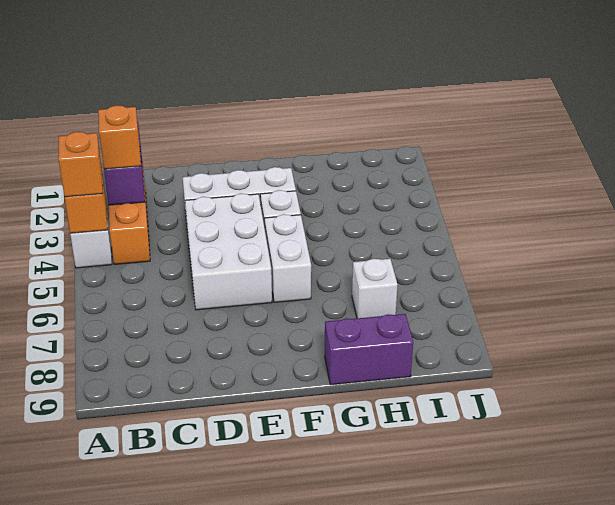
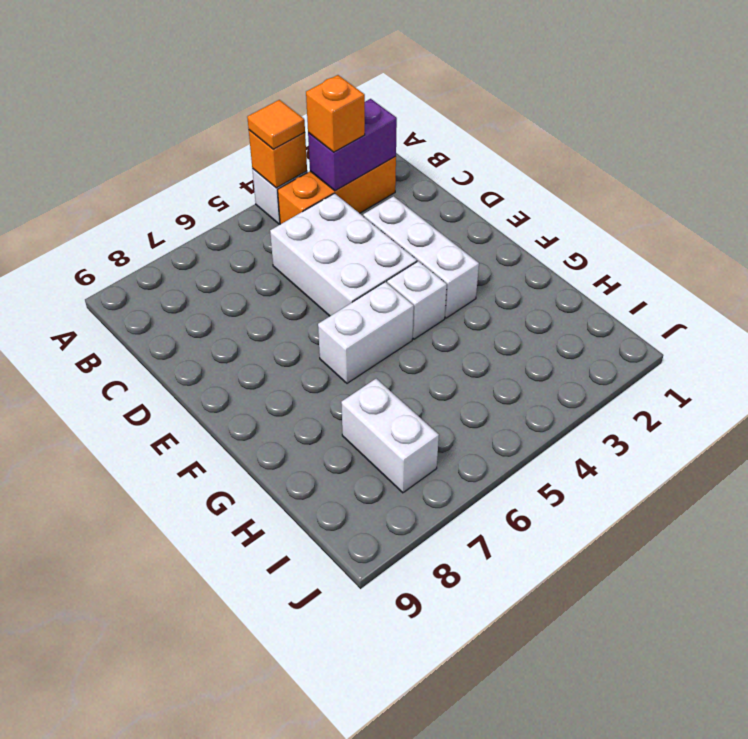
orange brick A4 level 3 -> orange tile A4 level 3
white brick D4:E6 level 1 -> white brick C4:E5 level 1
purple brick G9:H9 level 1 -> none
white brick H7 level 1 -> white brick H7:I7 level 1

